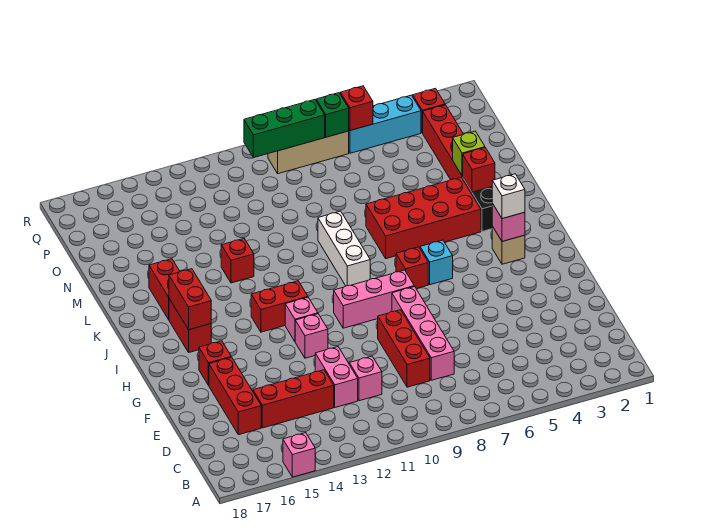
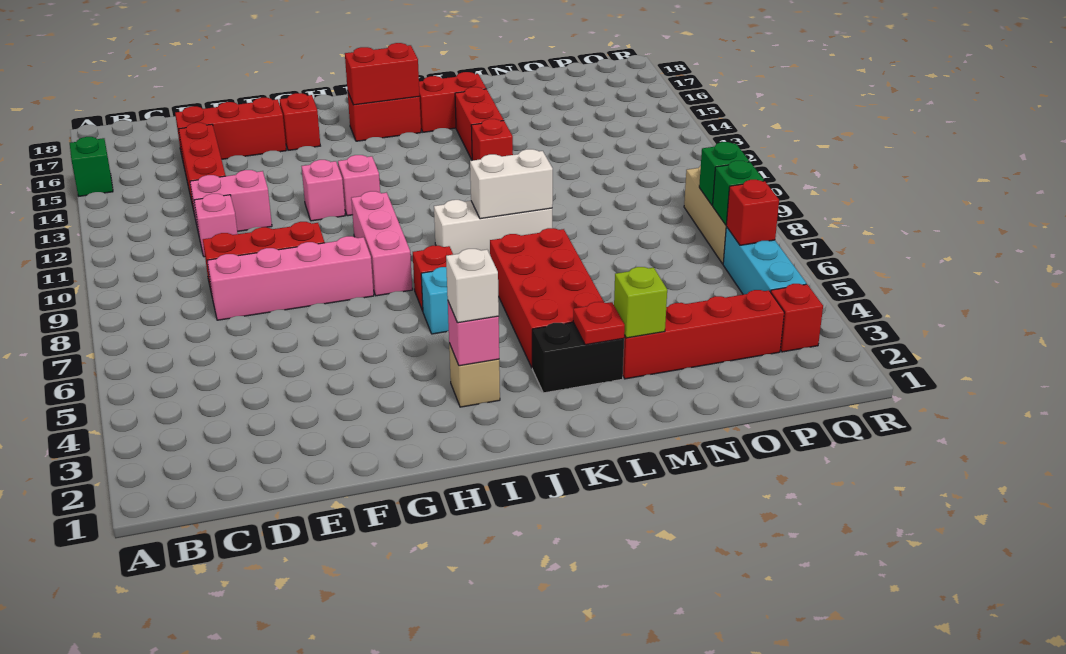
pink brick A15 level 1 -> green brick A15 level 1
red brick I12:I13 level 1 -> red brick L14:L15 level 1
none -> white brick K9:L9 level 2
red brick L3 level 2 -> red plate L3 level 2
green brick Q8:Q10 level 2 -> green brick Q8 level 2

